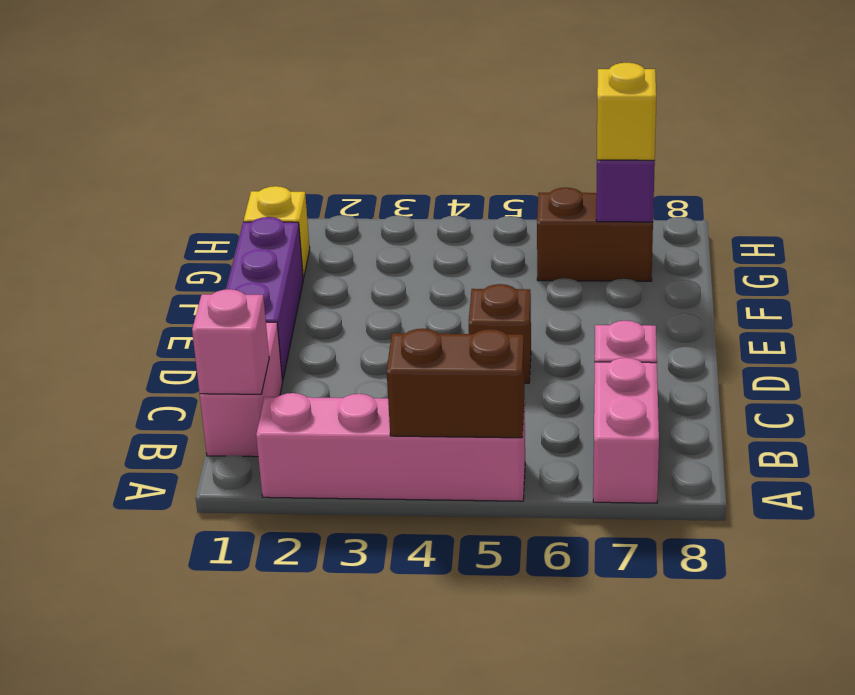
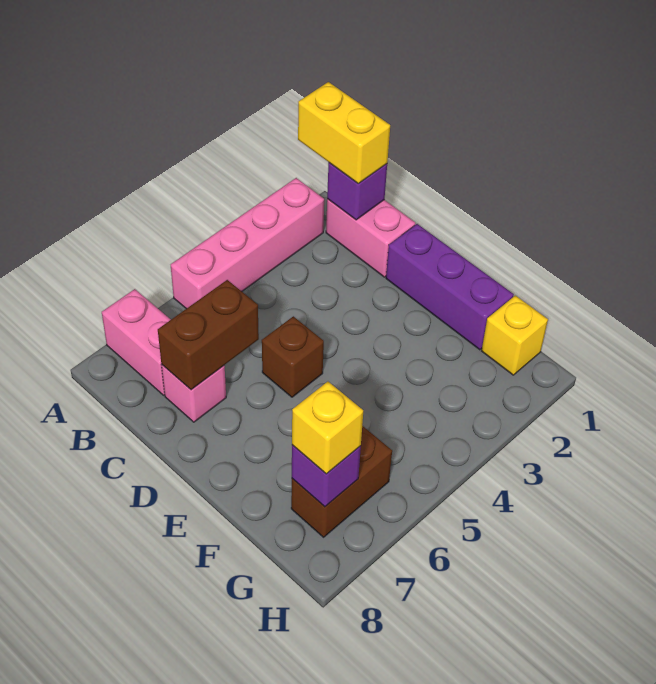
none -> yellow brick A1:B1 level 3
brown brick A4:A5 level 2 -> brown brick C6:C7 level 2
pink brick B1 level 2 -> purple brick B1 level 2

